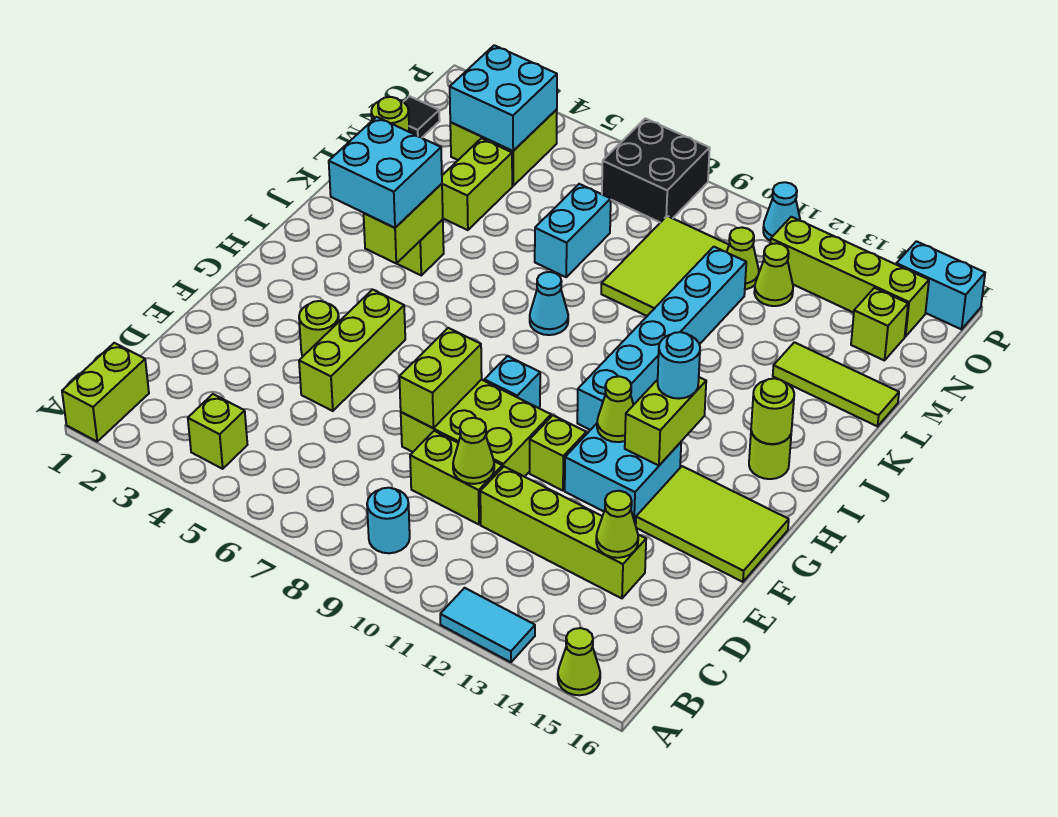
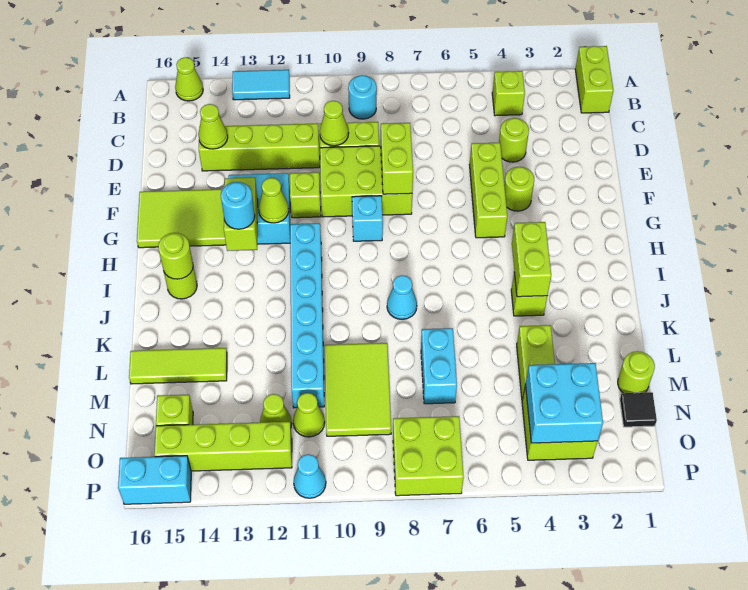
none -> lime round brick D4 level 1
cyan brick I3:J4 level 3 -> none
black brick O7:P8 level 1 -> lime brick O7:P8 level 1

